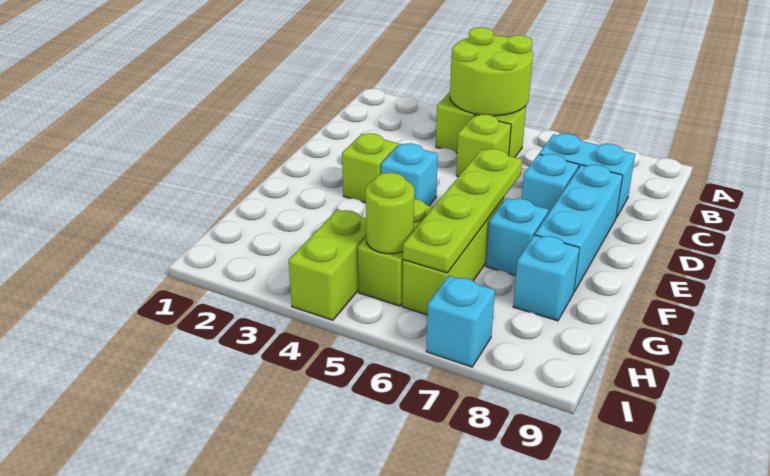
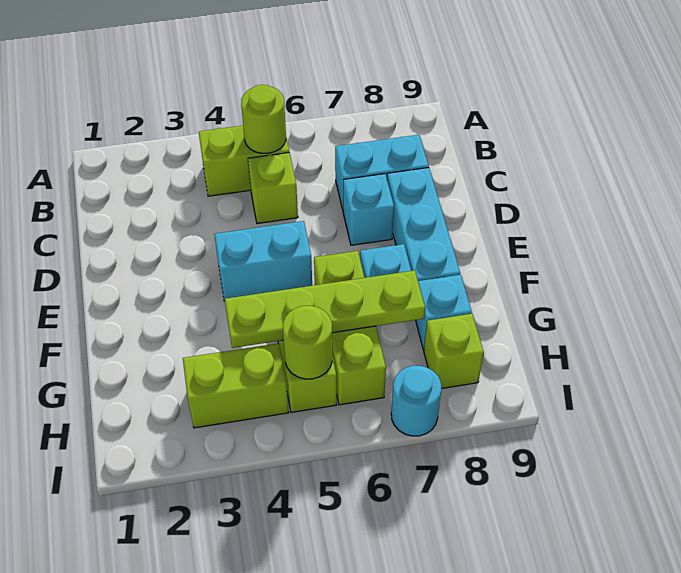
lime round brick A4:B5 level 2 -> lime round brick B5 level 2
lime brick E3 level 1 -> lime brick H8 level 1
cyan brick E4 level 1 -> cyan brick E4:E5 level 1
lime plate E6:H6 level 2 -> lime plate G4:G7 level 2
lime brick H4:I4 level 1 -> lime brick H3:H4 level 1
cyan brick I7 level 1 -> cyan round brick I7 level 1

